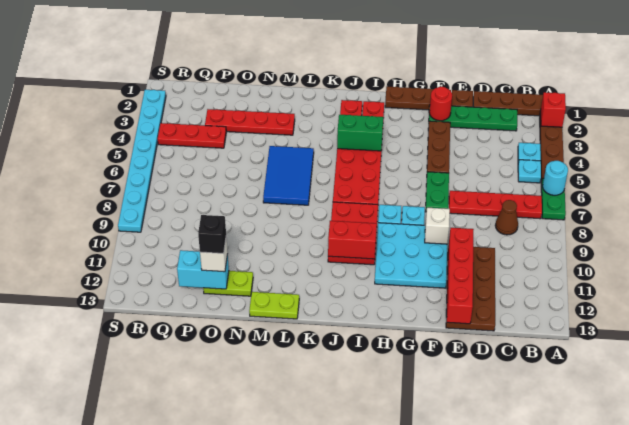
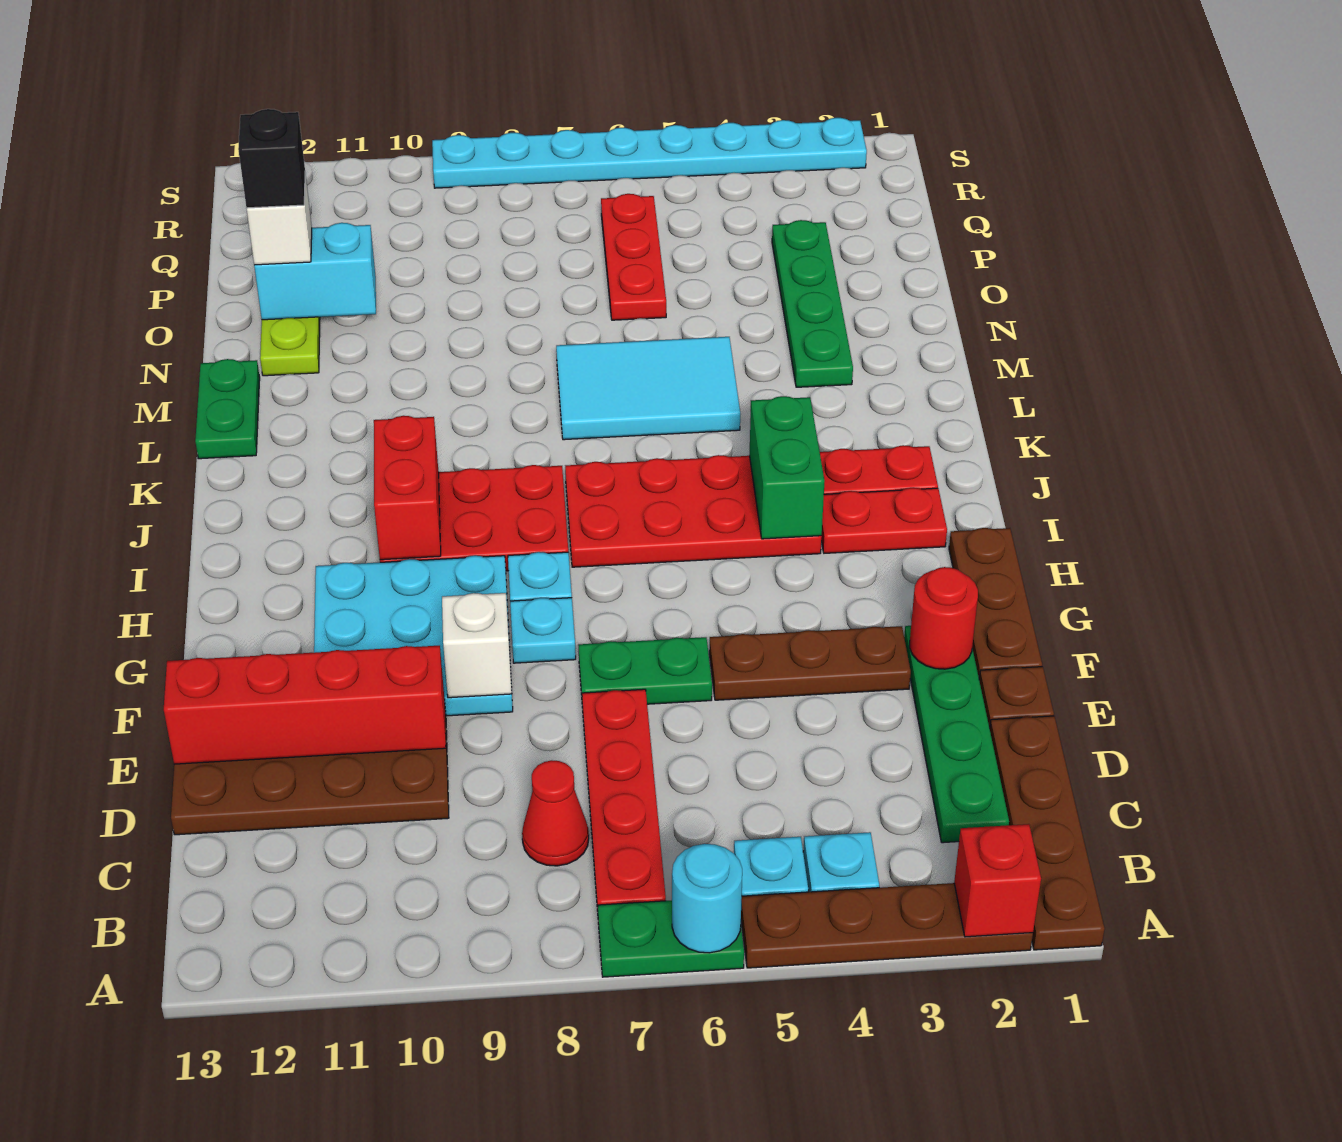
brown cone C8 level 1 -> red cone C8 level 1
blue tile L5:M7 level 1 -> cyan tile L5:M7 level 1
lime plate L13:M13 level 1 -> green plate L13:M13 level 1
red plate M3:P3 level 1 -> green plate M3:P3 level 1
cyan brick O12:P12 level 2 -> cyan brick O11:O12 level 2
red plate P4:R4 level 1 -> red plate O6:Q6 level 1

